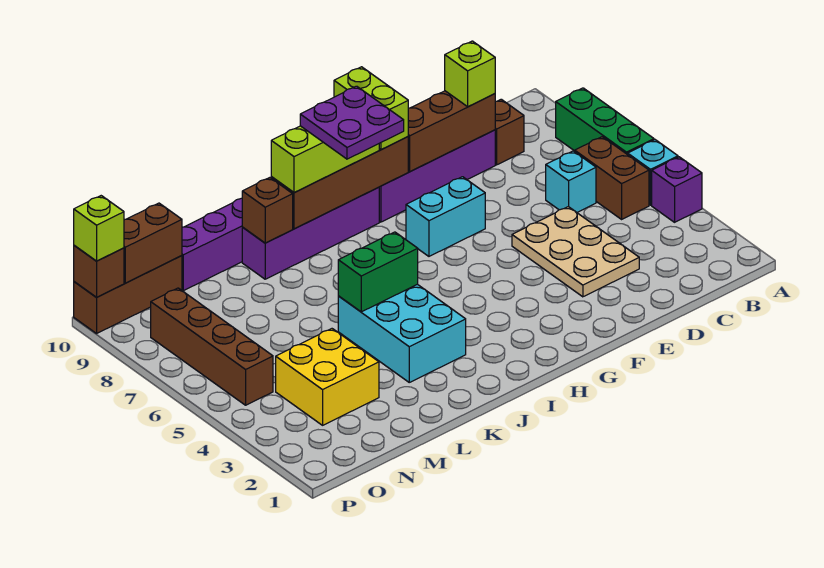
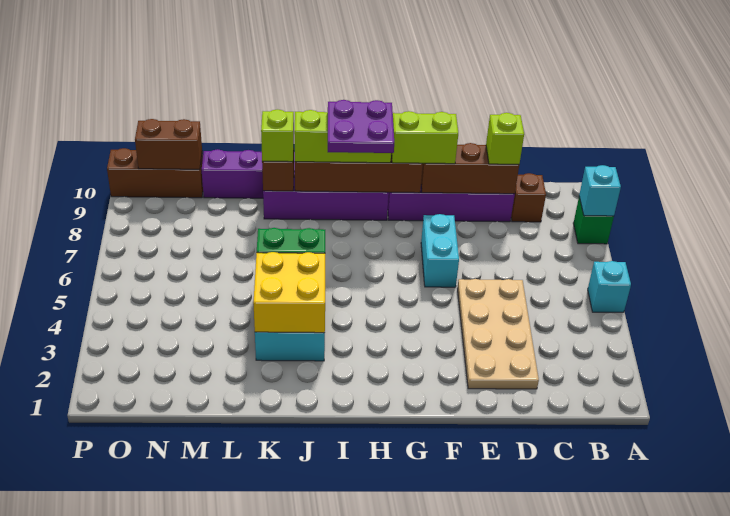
purple brick A4 level 1 -> none
green brick A6:A8 level 1 -> green brick A8 level 1
brown brick B5:B6 level 1 -> none
cyan brick C6 level 1 -> cyan brick A8 level 2
tan plate D3:E5 level 1 -> tan plate D2:E5 level 1
cyan brick F7:G7 level 1 -> cyan brick F6:F7 level 1
lime brick G9:G10 level 3 -> lime brick F9:G9 level 3
yellow brick M3:N4 level 1 -> yellow brick J3:K4 level 2
brown brick O5:O8 level 1 -> none
brown brick P10 level 2 -> none
lime brick P10 level 3 -> lime brick K9 level 3

